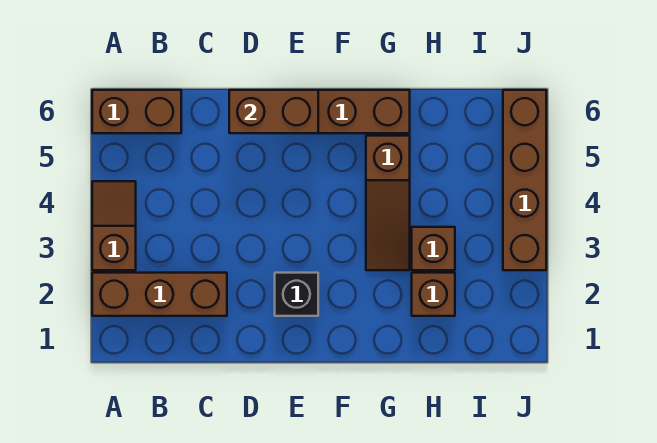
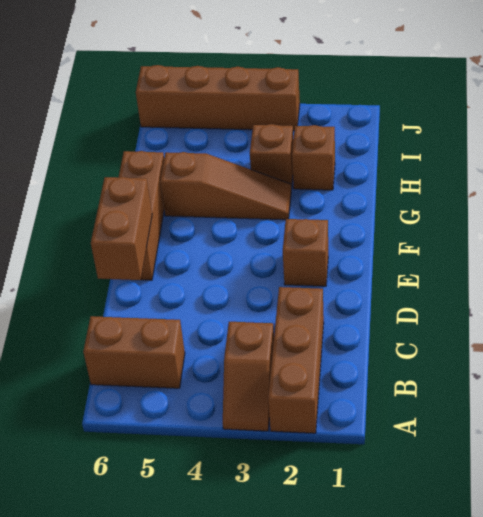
brown slope A3:A4 level 1 top 3 -> brown slope A3:B3 level 1 top B
brown brick A6:B6 level 1 -> brown brick B5:B6 level 1
black brick E2 level 1 -> brown brick E2 level 1

